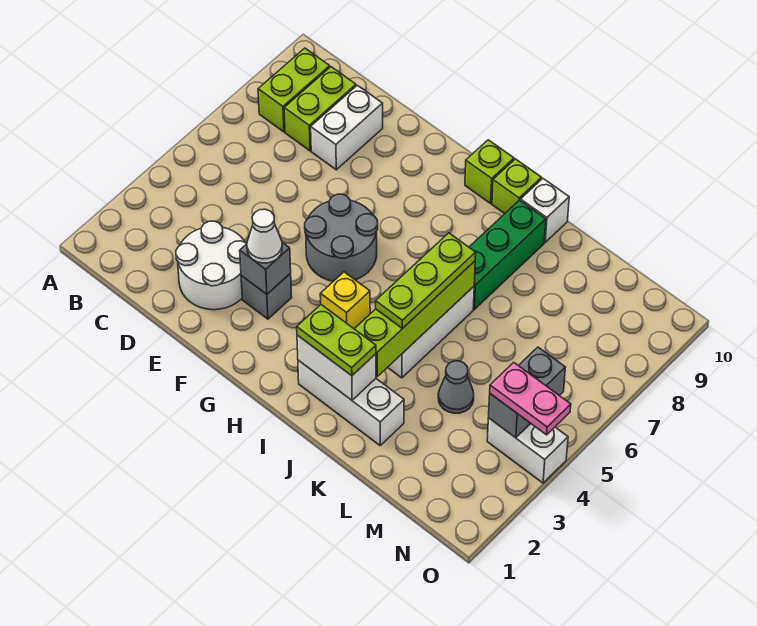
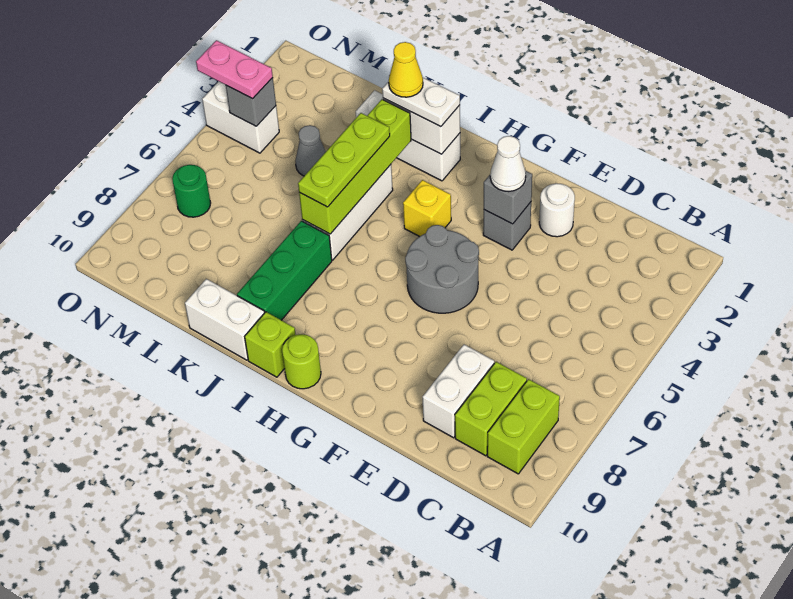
white round brick D2:E3 level 1 -> white round brick E2 level 1
lime brick H10 level 1 -> lime round brick H10 level 1
lime plate I2:J2 level 3 -> white plate I2:J2 level 3
none -> yellow cone J2 level 4
white brick J10 level 1 -> white brick J10:K10 level 1
grey brick N4:N5 level 2 -> grey brick N4 level 2
none -> green round brick N7 level 1

